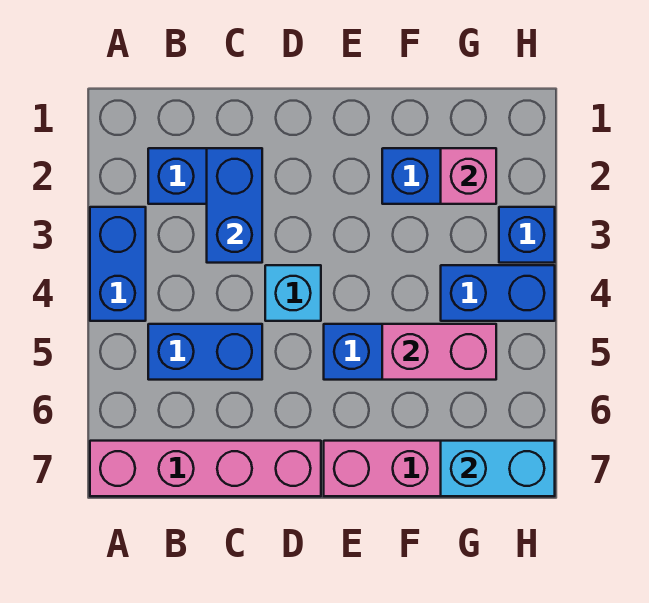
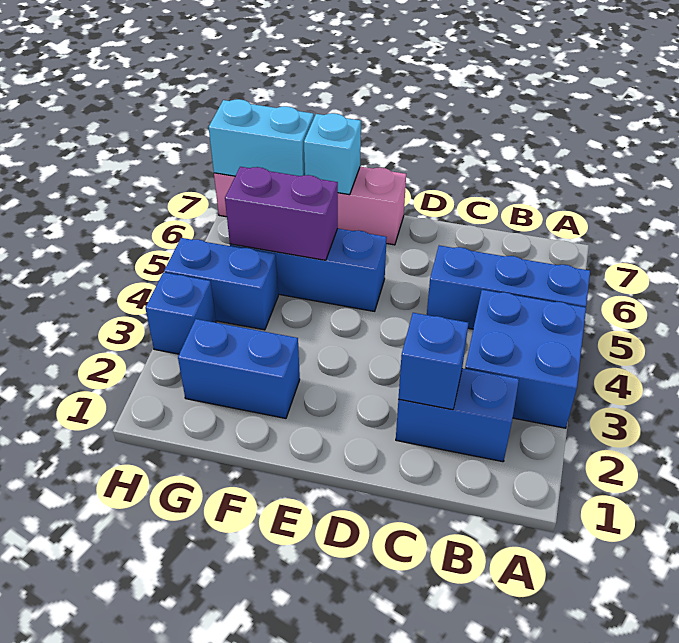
blue brick A3:A4 level 1 -> blue brick A3:B4 level 1
pink brick A7:D7 level 1 -> none
blue brick B5:C5 level 1 -> blue brick A5:C5 level 1
blue brick C2:C3 level 2 -> blue brick C2 level 2
cyan brick D4 level 1 -> cyan brick F7 level 2
pink brick F5:G5 level 2 -> purple brick F5:G5 level 2
pink brick G2 level 2 -> none

